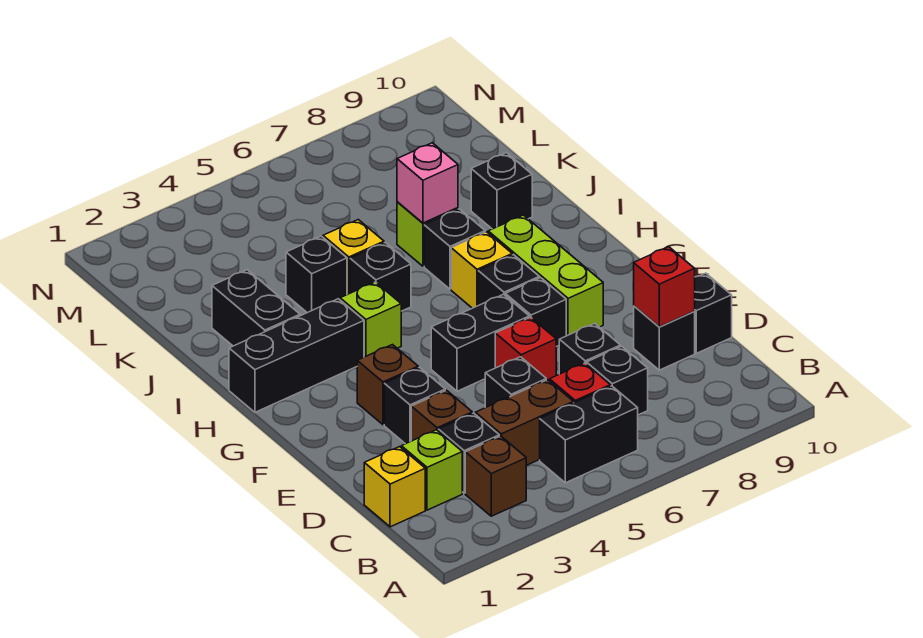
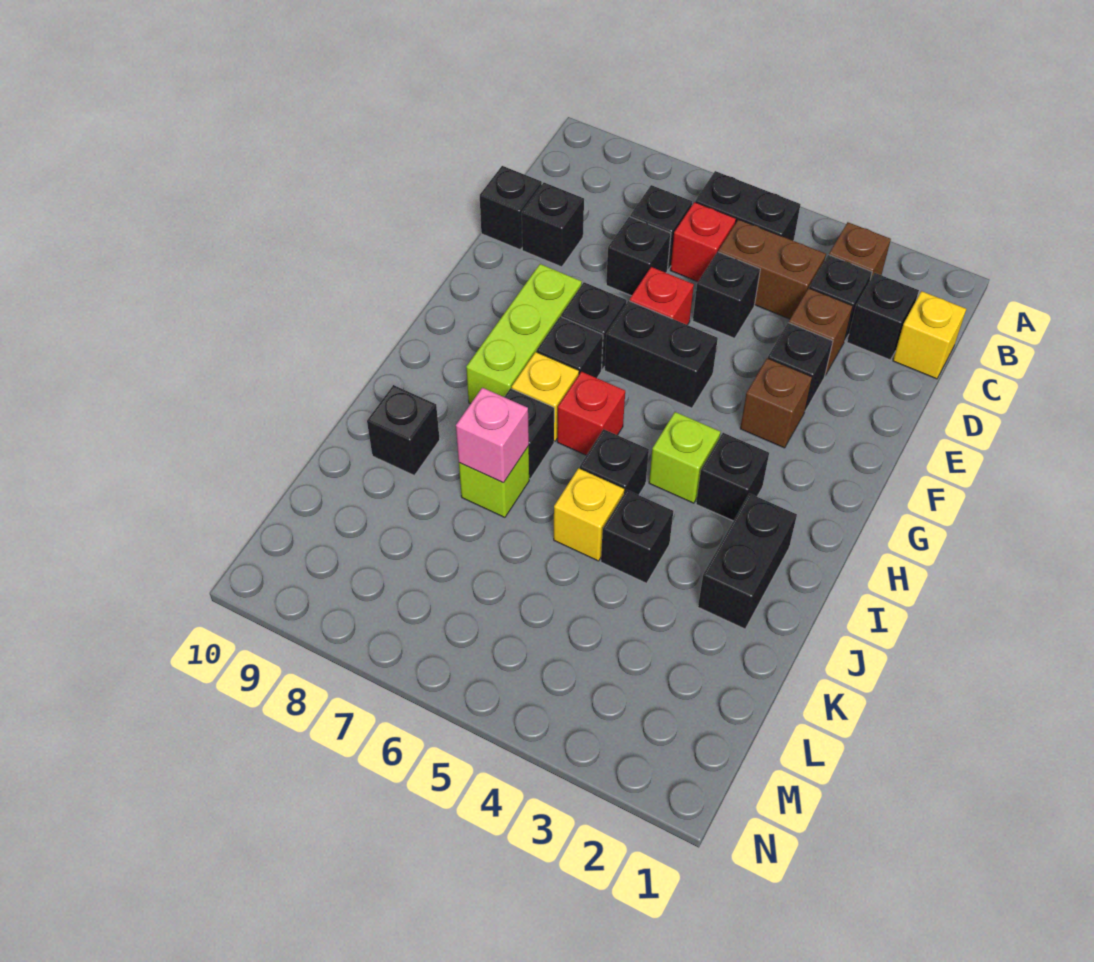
lime brick C2 level 1 -> black brick C2 level 1
red brick D9 level 2 -> red brick H6 level 1
black brick H1:H3 level 1 -> black brick H3 level 1

